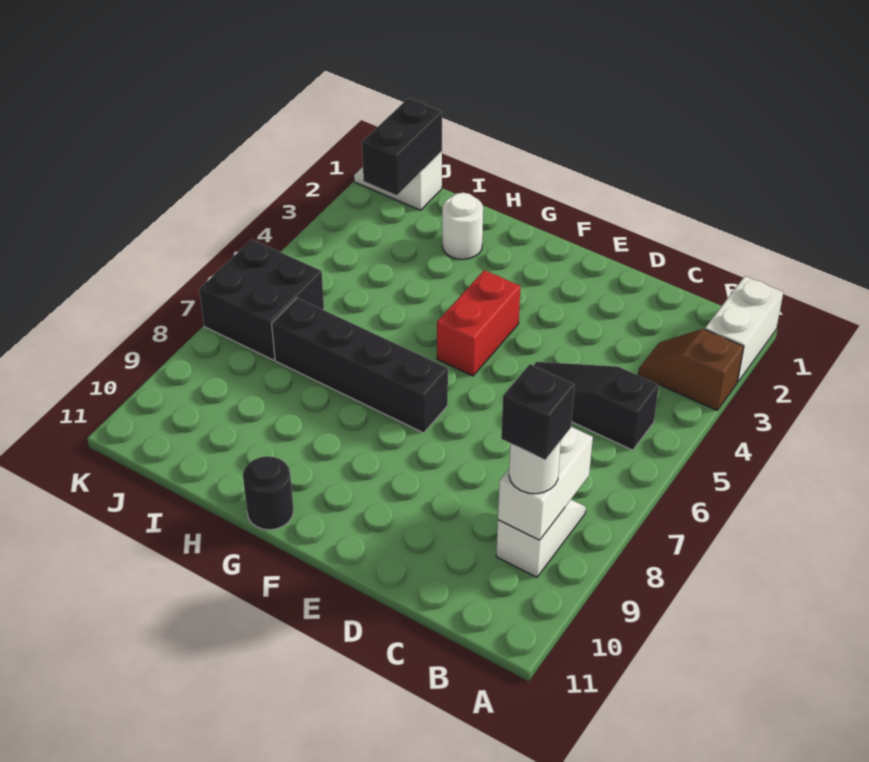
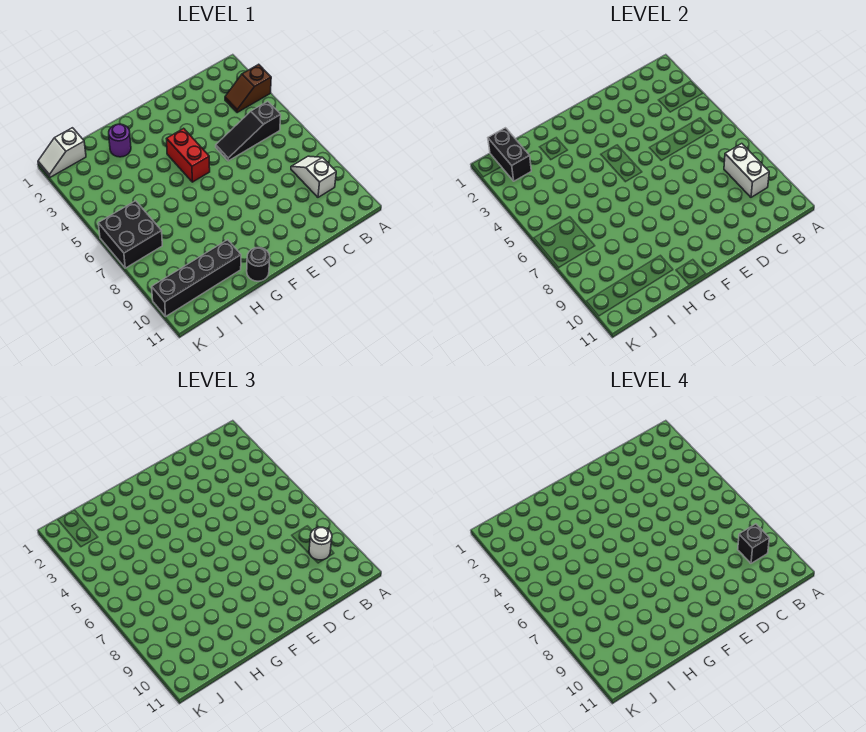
white brick A1:A2 level 1 -> none
black brick F7:I7 level 1 -> black brick H10:K10 level 1
white round brick H2 level 1 -> purple round brick H2 level 1

